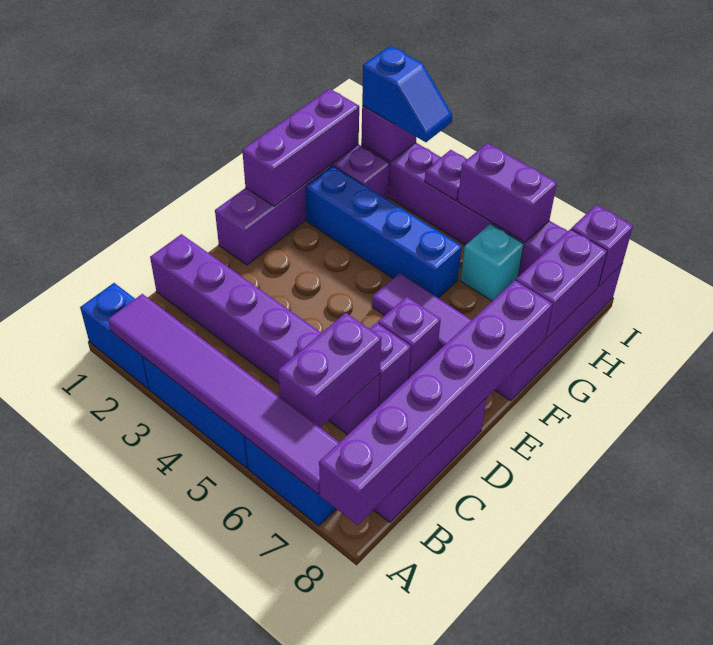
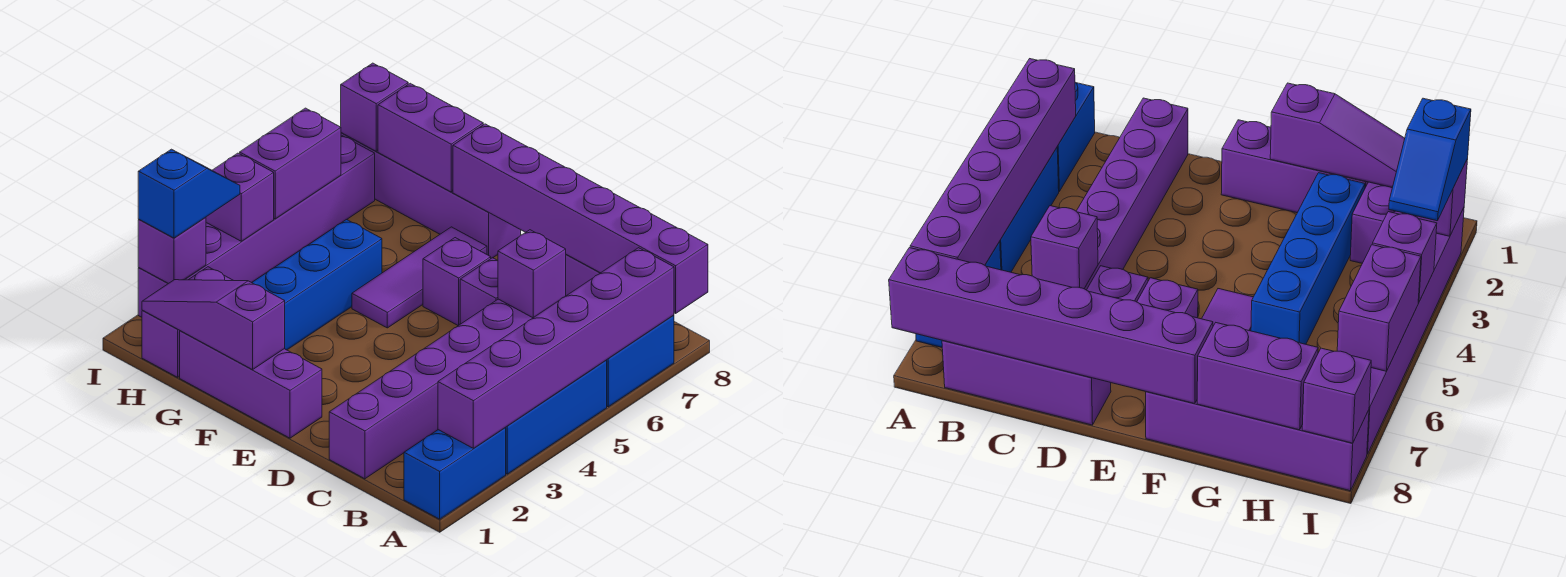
purple tile A2:A7 level 2 -> purple brick A2:A7 level 2
purple brick B6:C6 level 2 -> purple brick C6 level 2
purple brick F1:H1 level 2 -> purple slope F1:H1 level 2 top F
cyan brick H6 level 1 -> none
purple plate I4 level 2 -> purple brick I4 level 2

